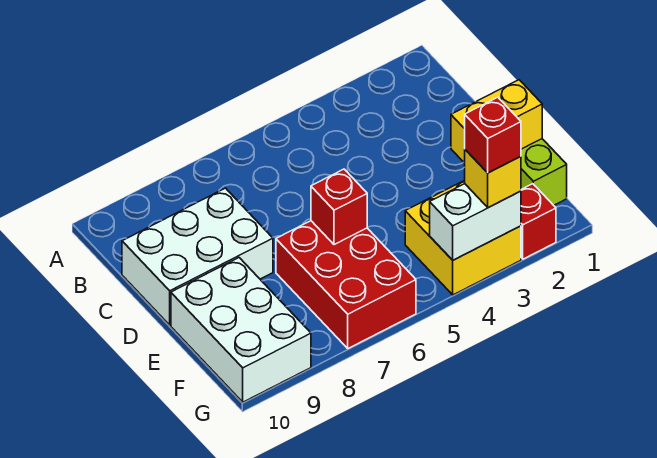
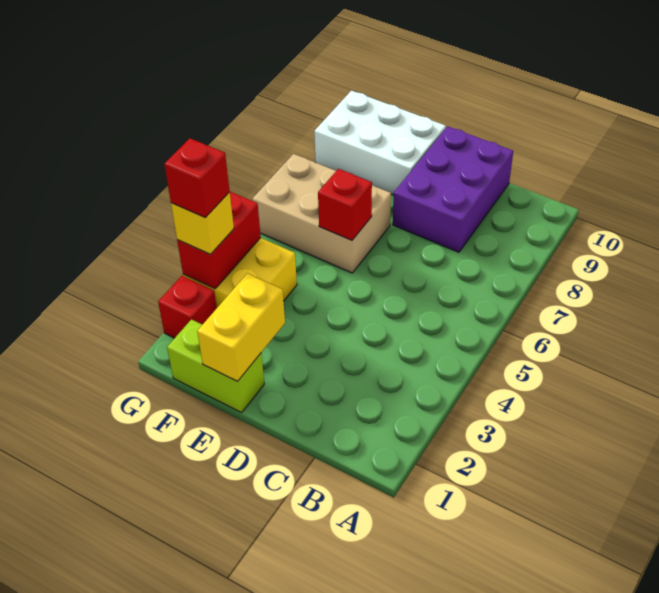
white brick C8:D10 level 1 -> purple brick C8:D10 level 1
red brick E6:G7 level 1 -> tan brick E6:G7 level 1
white brick G3:G4 level 2 -> red brick G3:G4 level 2

